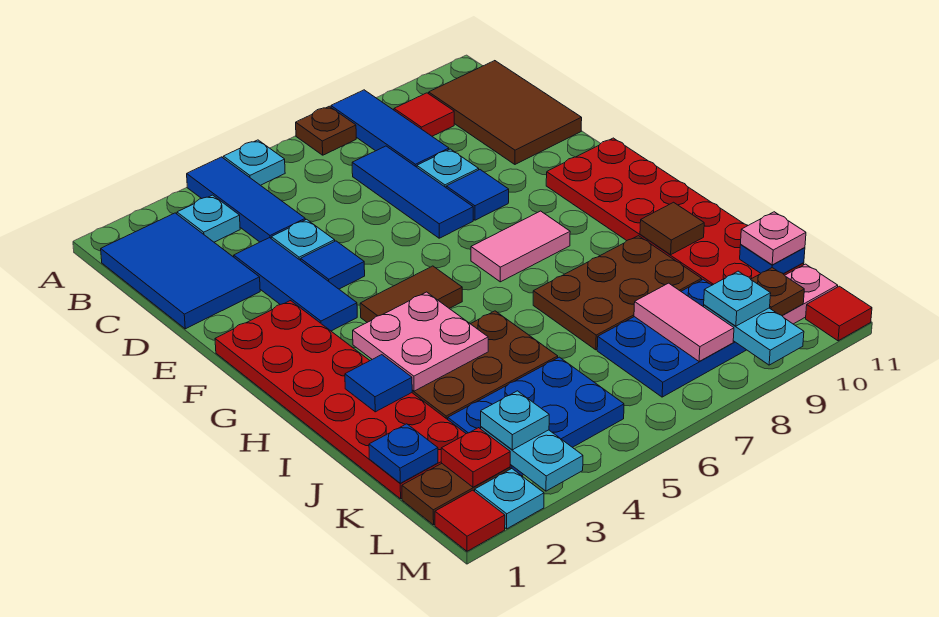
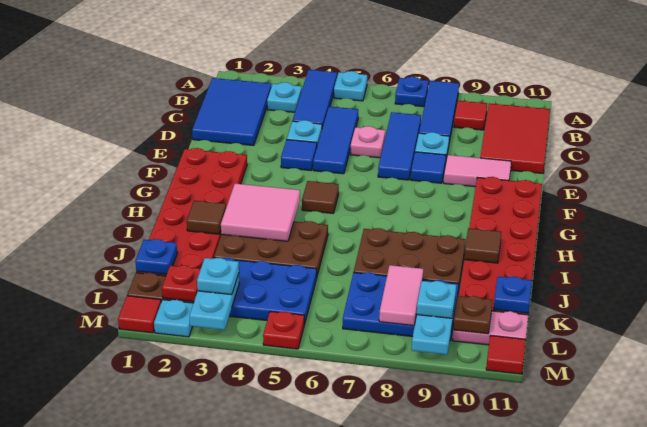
brown plate A7 level 1 -> blue plate A7 level 1
brown tile B10:D11 level 1 -> red tile B10:D11 level 1
blue tile D3:F3 level 1 -> blue tile C5:E5 level 1
brown tile G4:G5 level 1 -> brown tile G5 level 1
pink tile G7:G8 level 1 -> pink tile E9:E10 level 1
pink plate H3:I4 level 2 -> pink tile H3:I4 level 2
blue tile I2 level 2 -> brown tile I2 level 2
pink plate K11 level 3 -> pink plate D6 level 1
none -> red plate M5 level 1

